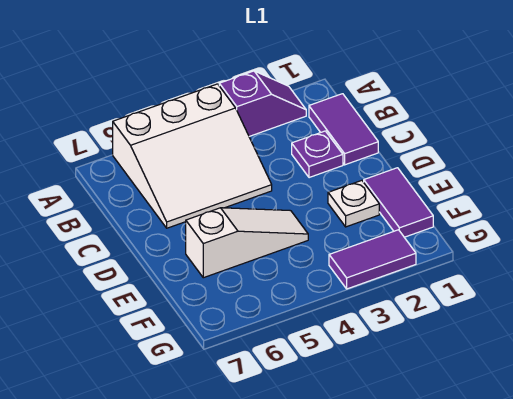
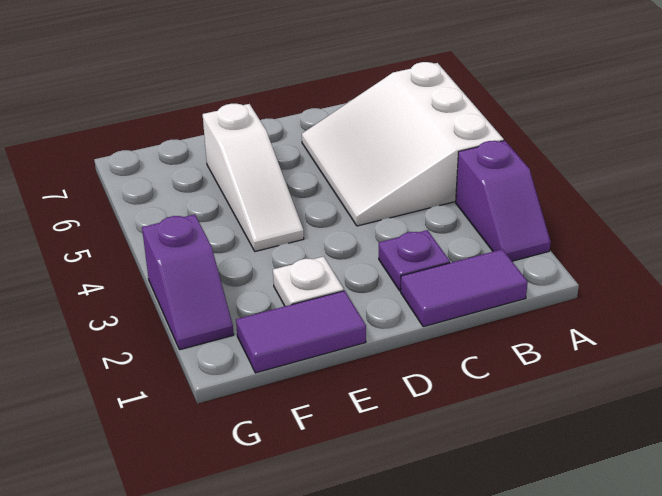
purple tile G2:G3 level 1 -> purple slope G2:G3 level 1 top 3

